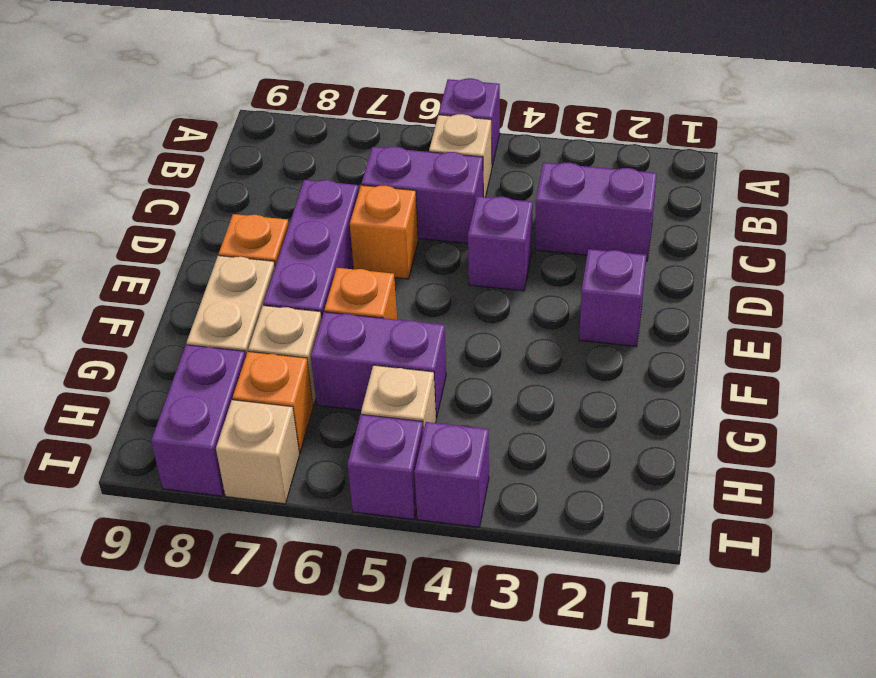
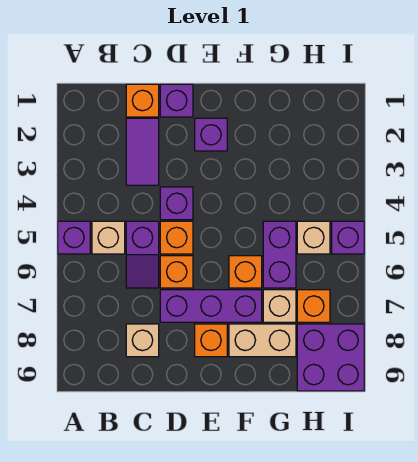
none -> orange brick C1 level 1
purple brick C2:C3 level 1 -> purple tile C2:C3 level 1
purple brick C5:C6 level 1 -> purple slope C5:C6 level 1 top 5
none -> orange brick D5 level 1
purple brick H8:I8 level 1 -> purple brick H8:I9 level 1
purple brick I4 level 1 -> purple brick D1 level 1
tan brick I7 level 1 -> tan brick C8 level 1

